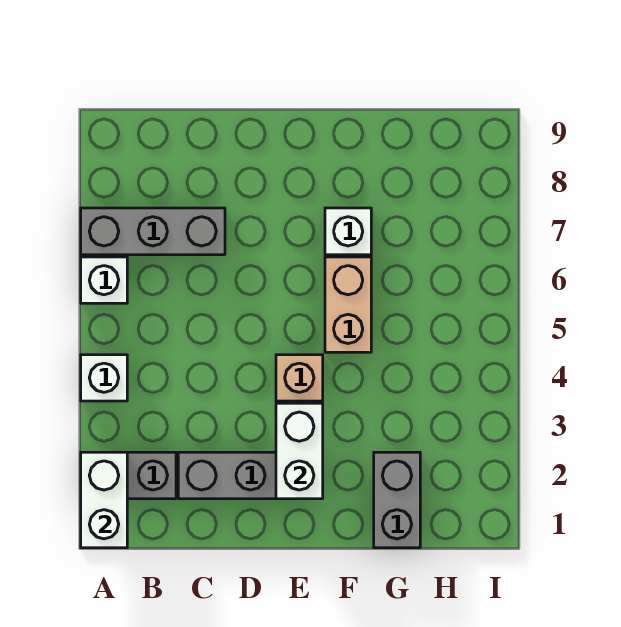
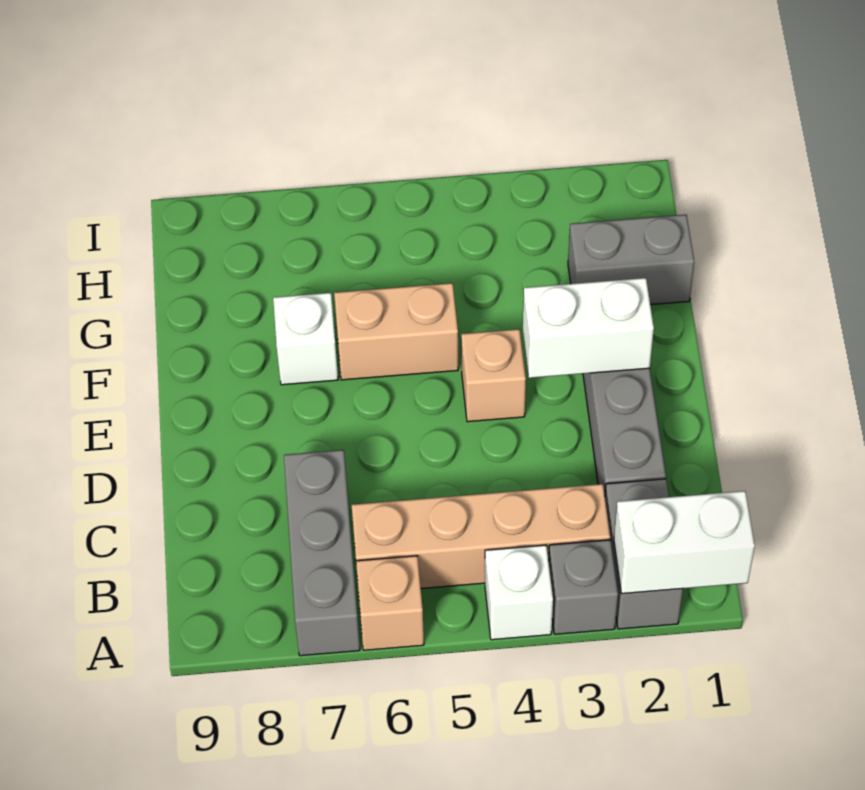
none -> grey brick A3 level 1
white brick A6 level 1 -> tan brick A6 level 1
none -> tan brick B3:B6 level 1

